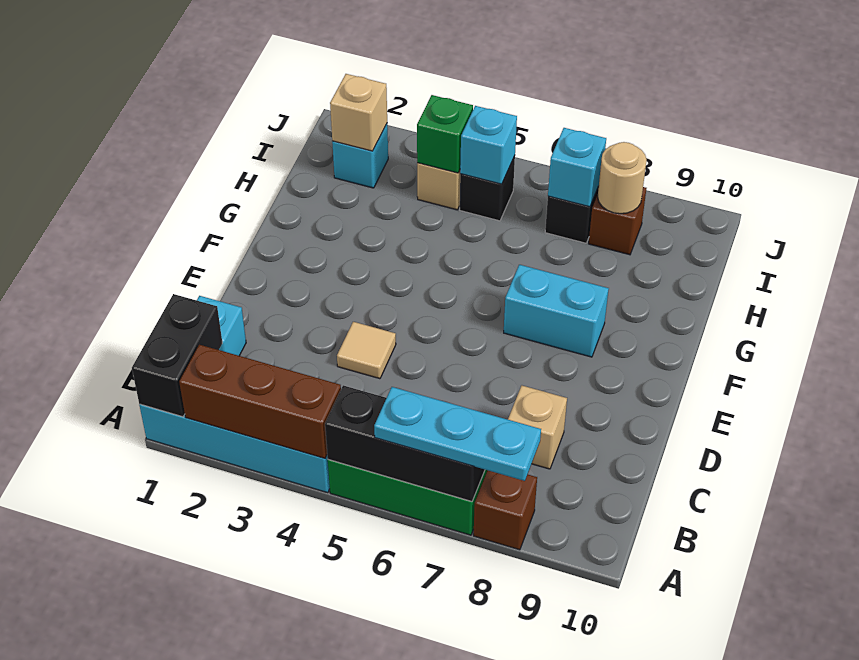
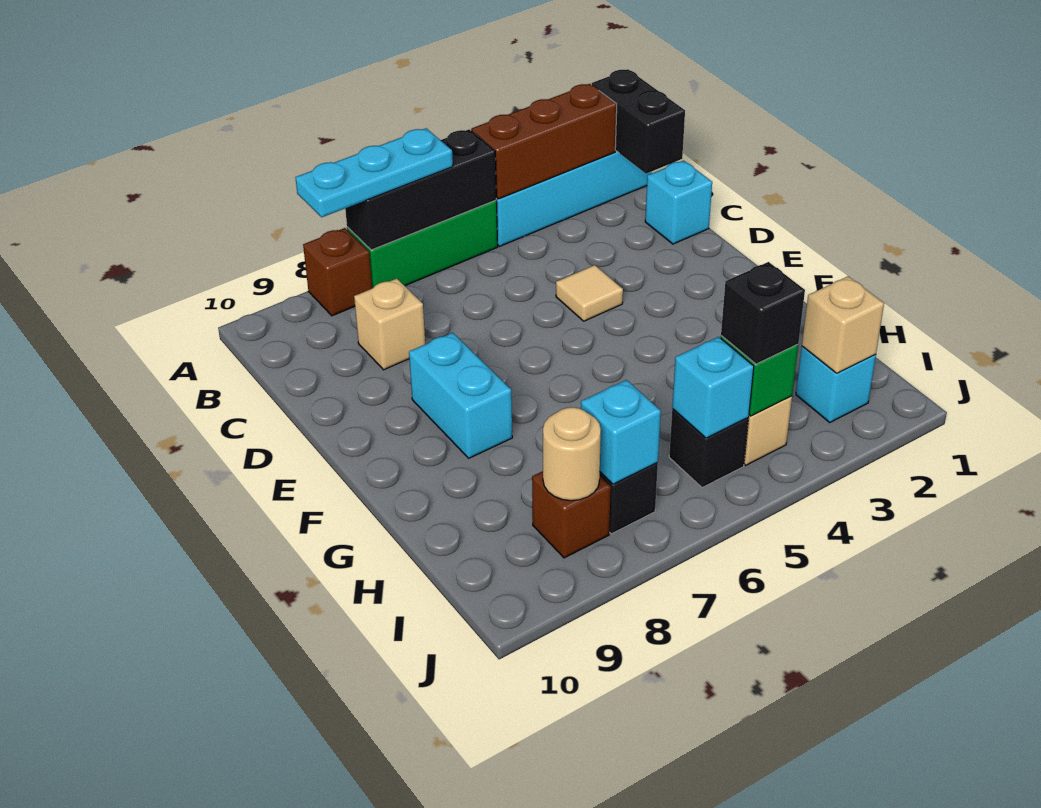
cyan brick F7:F8 level 1 -> cyan brick E8:F8 level 1
none -> black brick I4 level 3

